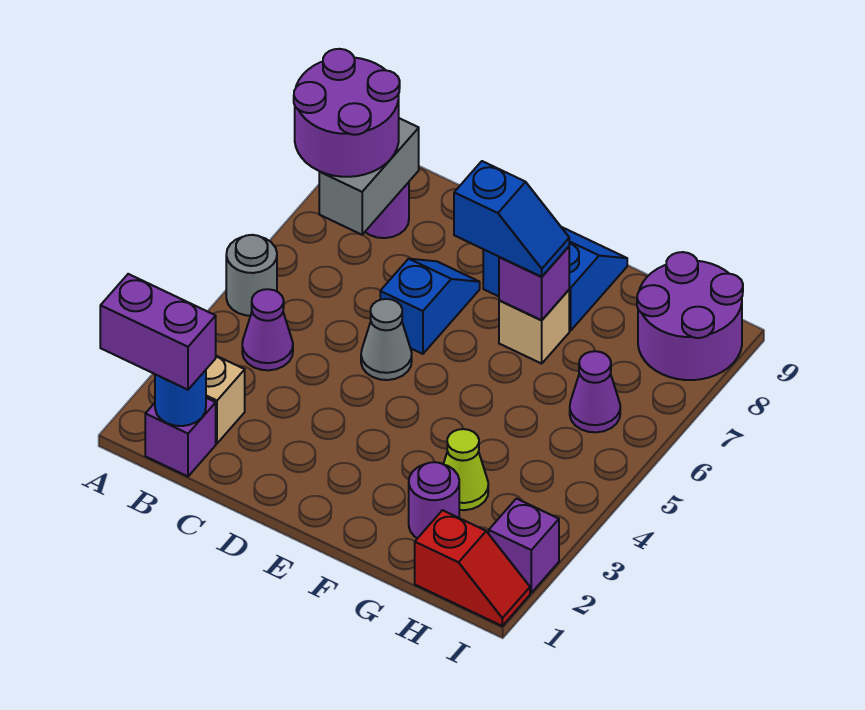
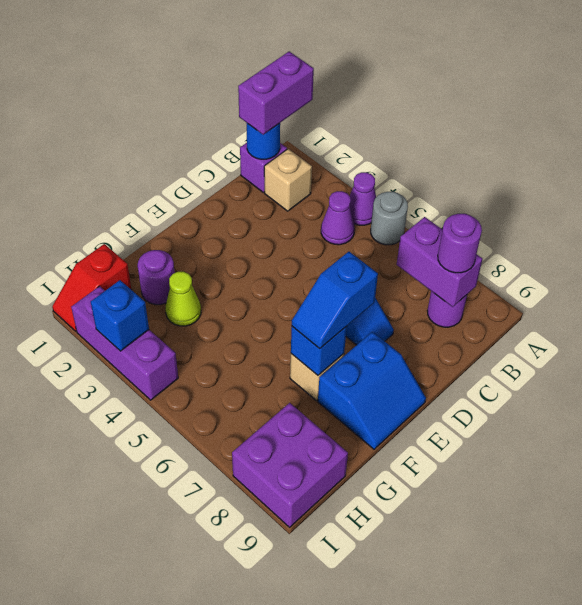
purple round brick A7:B8 level 3 -> purple round brick B8 level 3
grey brick B7:B8 level 2 -> purple brick B7:B8 level 2
grey cone D5 level 1 -> none
purple brick F7 level 2 -> blue brick F7 level 2
purple cone H6 level 1 -> purple cone A4 level 1
purple round brick H8:I9 level 1 -> purple brick H8:I9 level 1
purple brick I2 level 1 -> purple brick I2:I4 level 1
none -> blue brick I3 level 2

